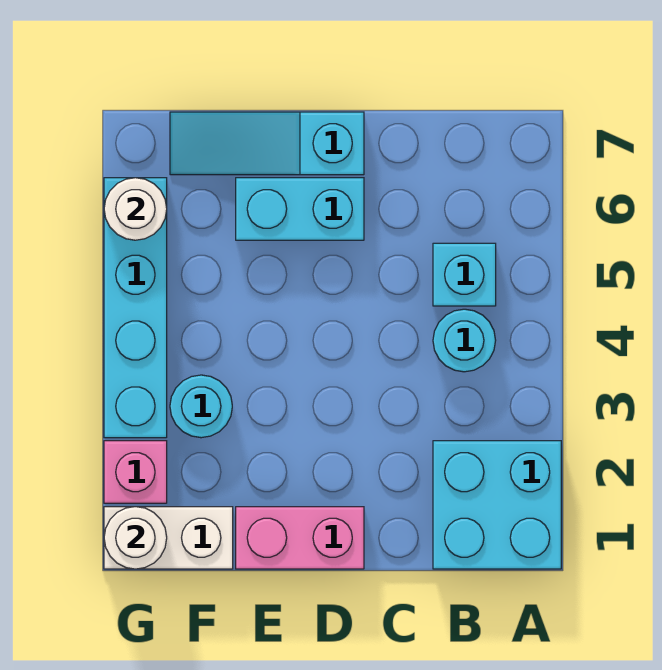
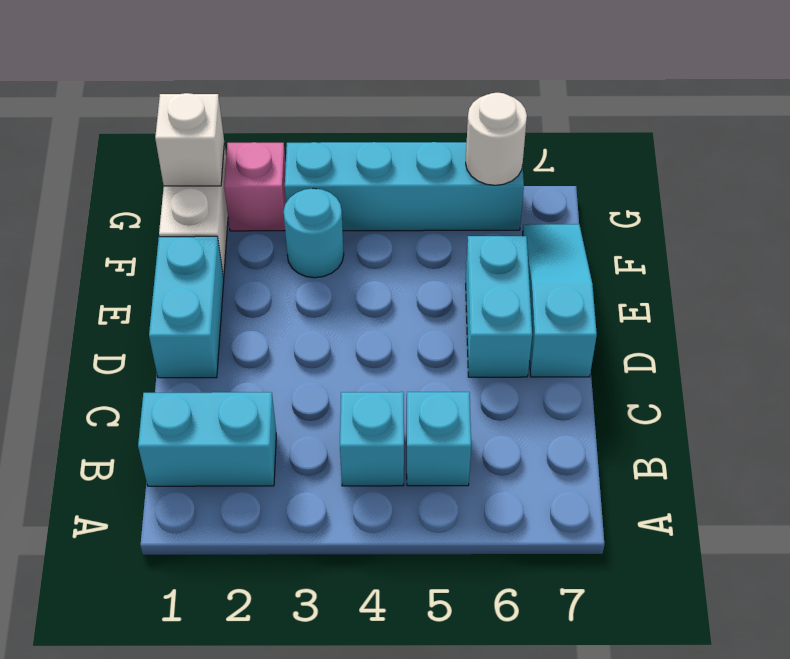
cyan brick A1:B2 level 1 -> cyan brick B1:B2 level 1
cyan round brick B4 level 1 -> cyan brick B4 level 1
pink brick D1:E1 level 1 -> cyan brick D1:E1 level 1
white round brick G1 level 2 -> white brick G1 level 2

